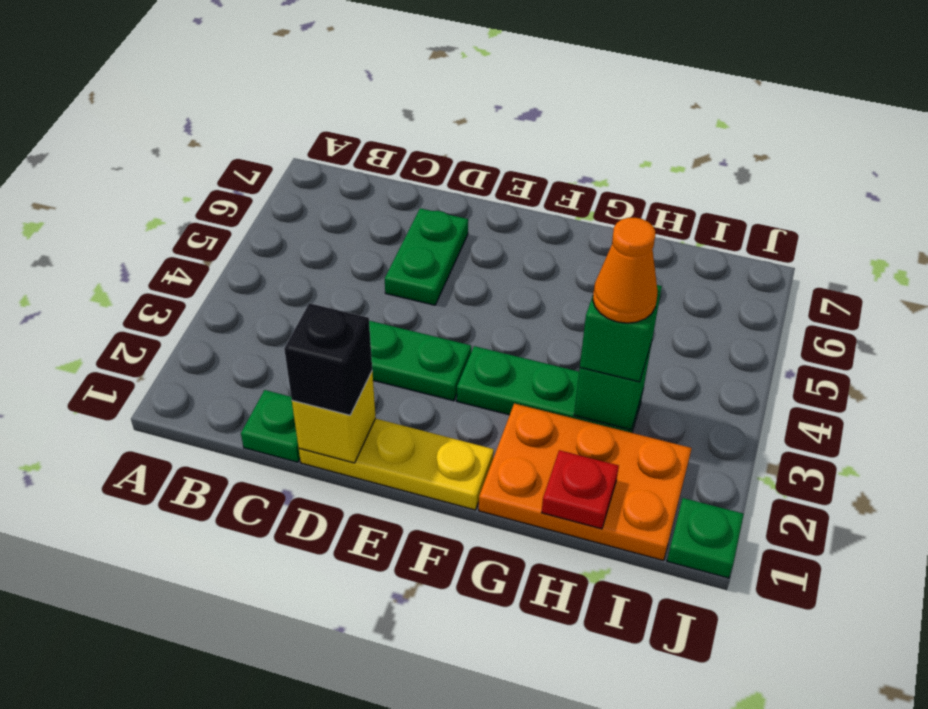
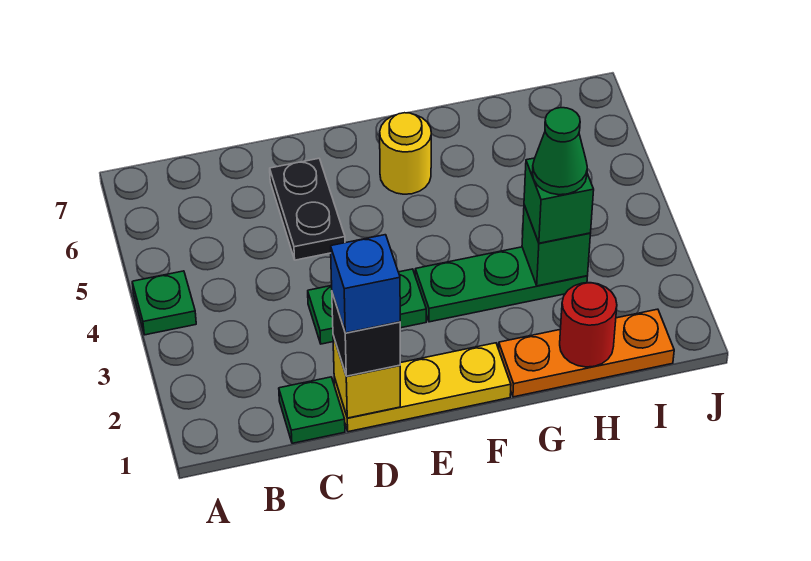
none -> blue brick D1 level 4
green plate D5:D6 level 1 -> black plate D5:D6 level 1
none -> yellow round brick F6 level 1
orange plate G1:I2 level 1 -> orange plate G1:I1 level 1
red plate H1 level 2 -> red round brick H1 level 2
orange cone H3 level 4 -> green cone H3 level 4
green plate J1 level 1 -> green plate A4 level 1

